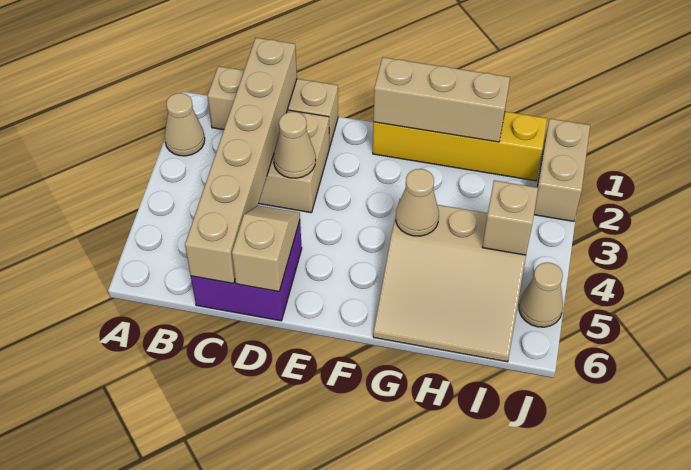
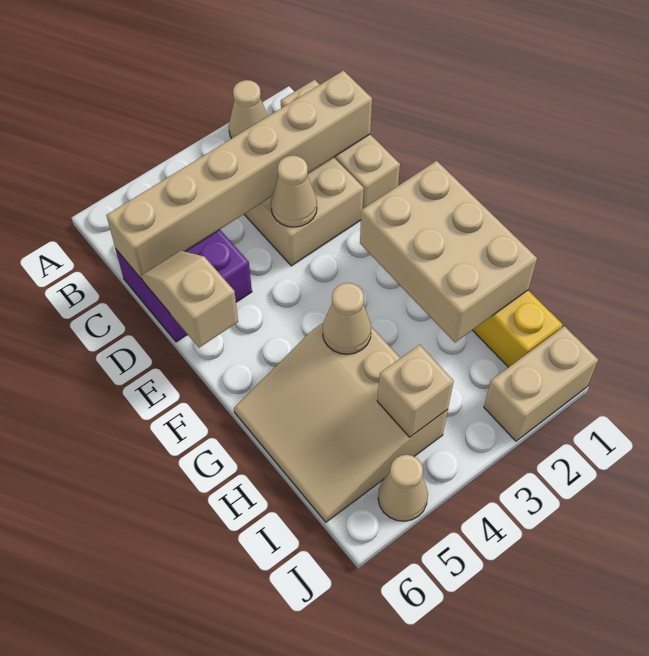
tan slope D5:D6 level 2 top 6 -> tan slope D6:E6 level 2 top E
tan brick F1:H1 level 2 -> tan brick F1:H2 level 2

